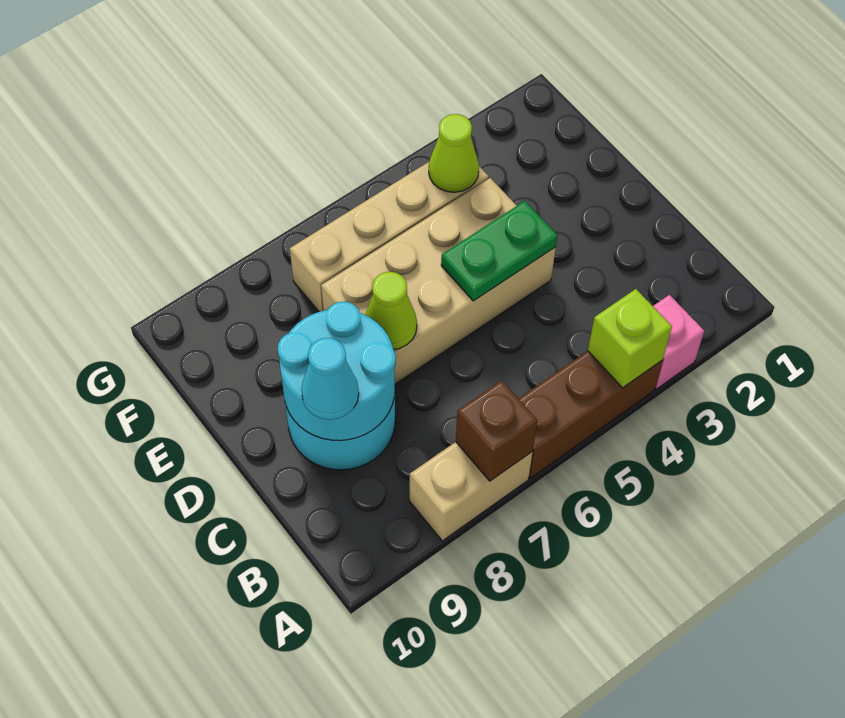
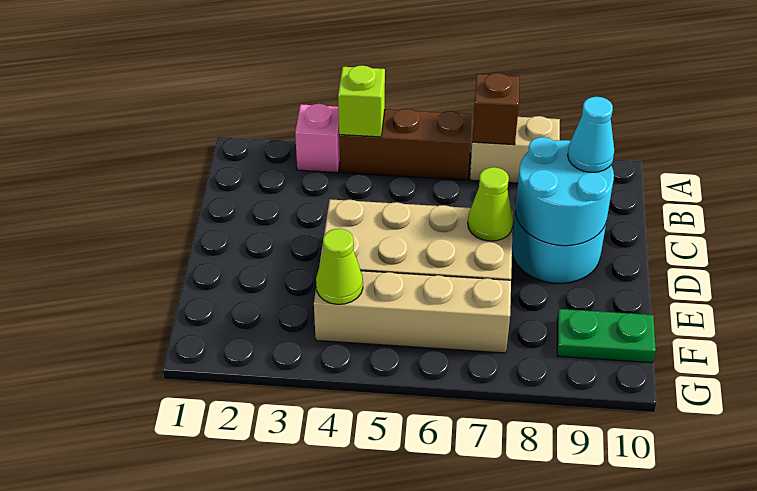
green plate D4:D5 level 2 -> green plate F9:F10 level 1

